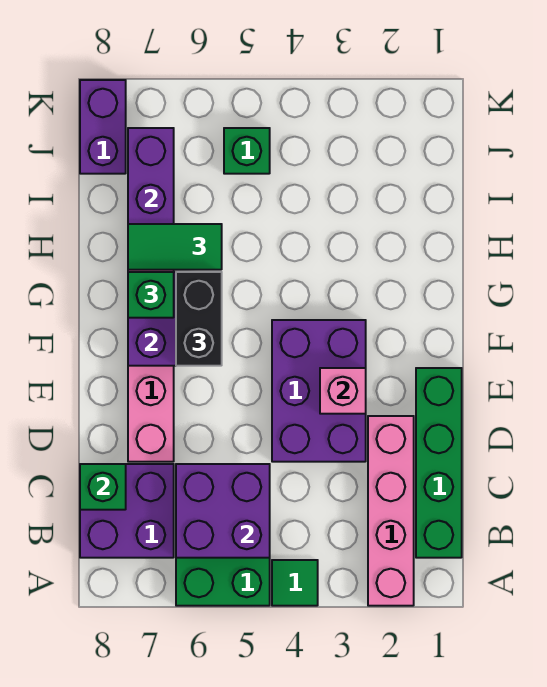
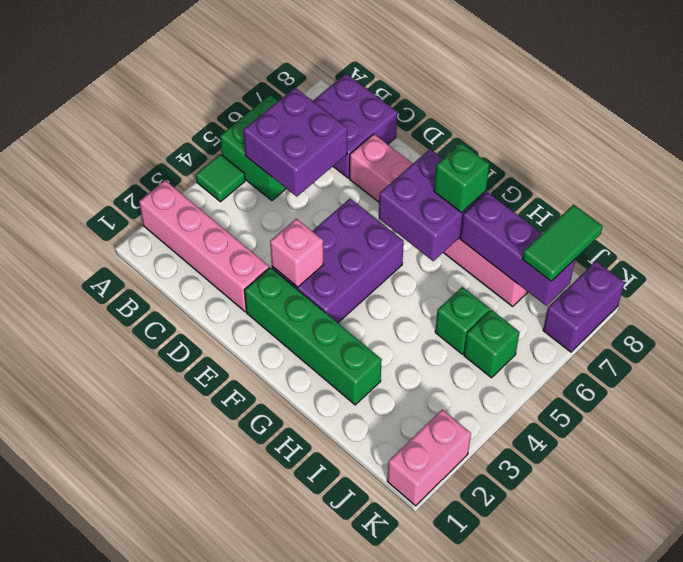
green brick B1:E1 level 1 -> green brick E2:H2 level 1
green brick C8 level 2 -> green brick I5 level 1
purple brick D3:F4 level 1 -> purple brick E3:F5 level 1
black brick F6:G6 level 3 -> none
green tile H6:H7 level 3 -> green tile J7:J8 level 3
purple brick J8:K8 level 1 -> purple brick K7:K8 level 1
none -> pink brick K1:K2 level 1

